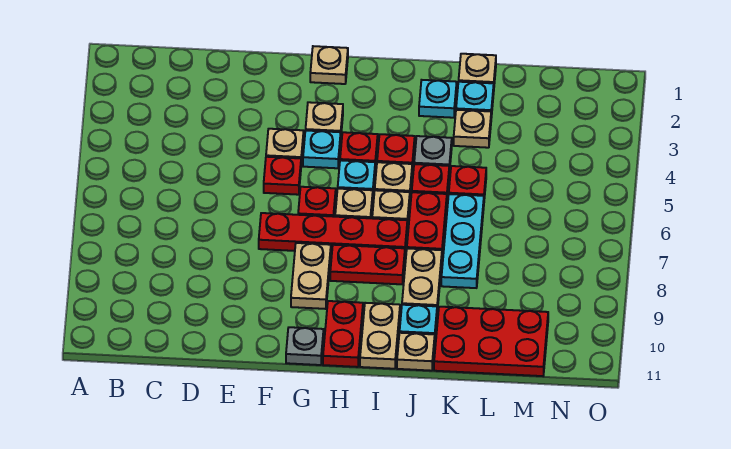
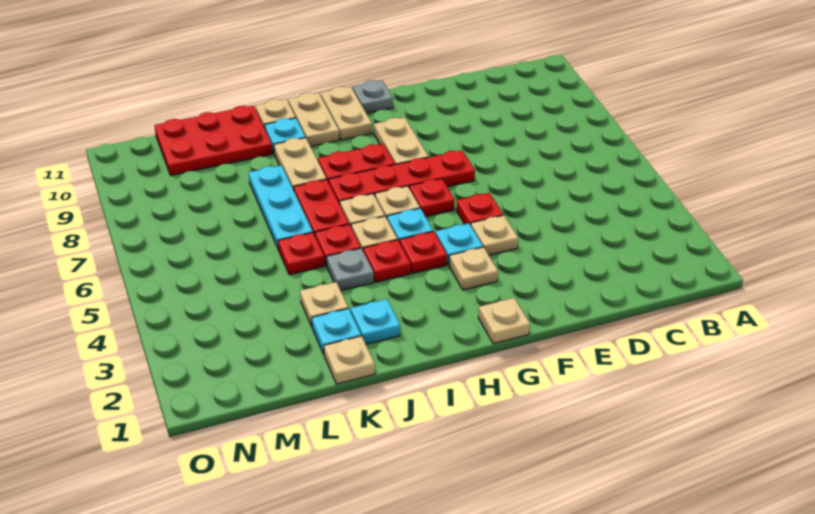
red plate H10:H11 level 1 -> tan plate H10:H11 level 1

